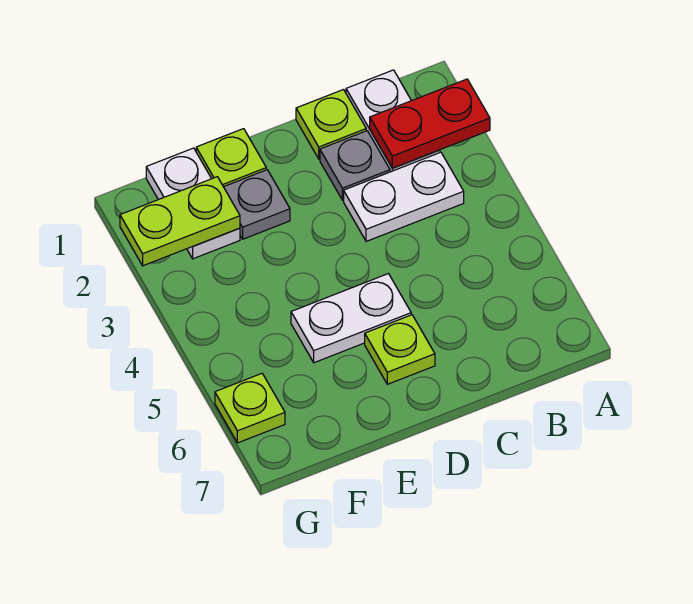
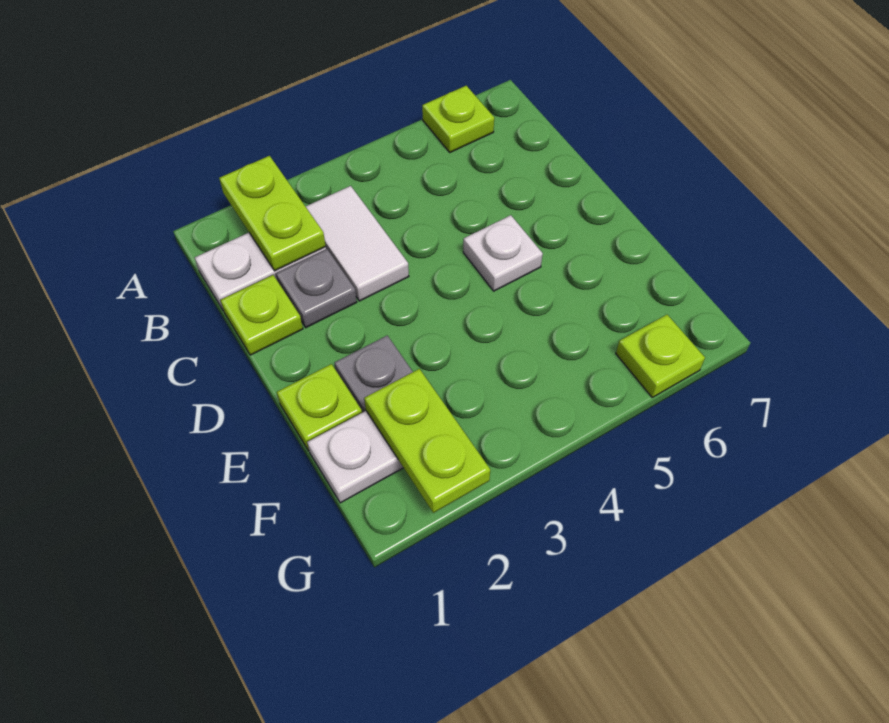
red plate A2:B2 level 2 -> lime plate A2:B2 level 2
white plate B3:C3 level 1 -> white tile B3:C3 level 1
white plate D5:E5 level 1 -> white plate D5 level 1
lime plate D6 level 1 -> lime plate A6 level 1

